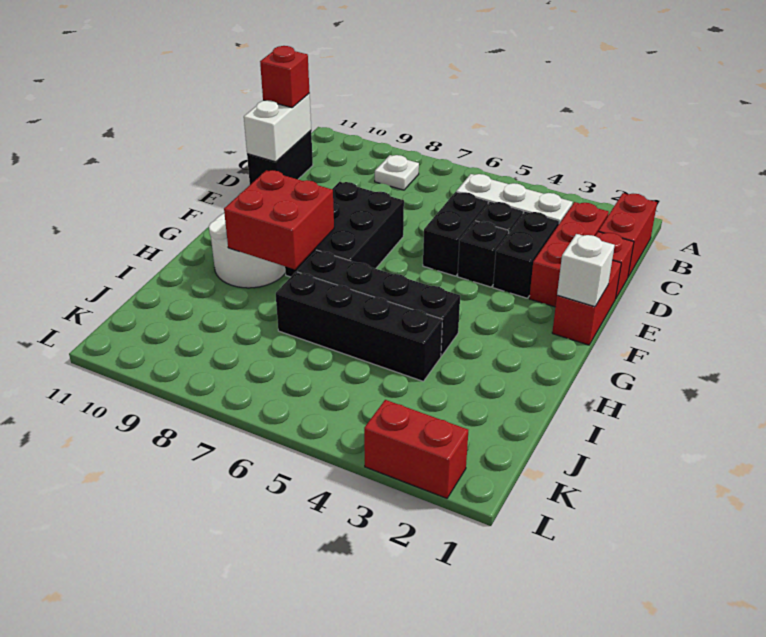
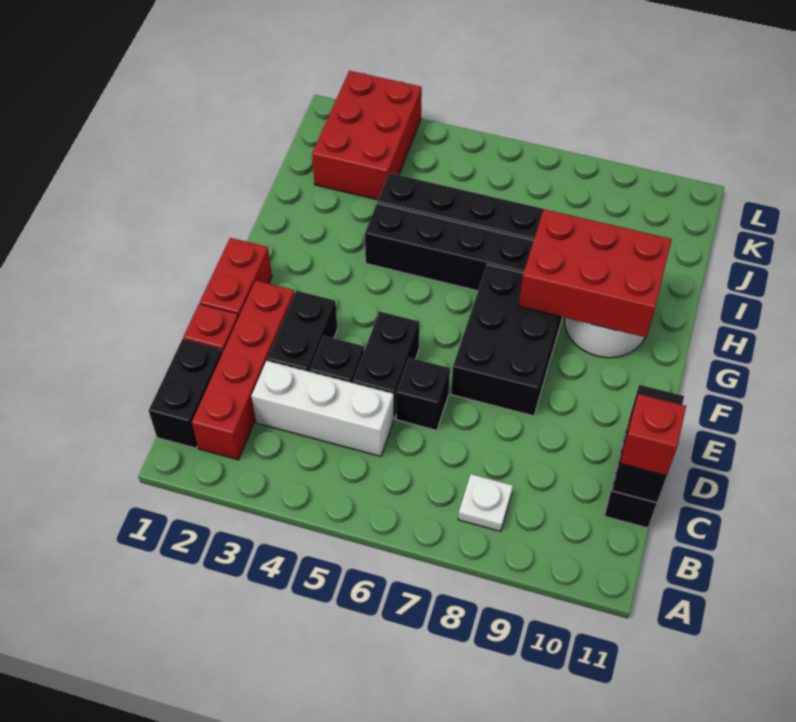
red brick B1:C1 level 1 -> black brick B1:C1 level 1
red brick C2:E2 level 1 -> red brick B2:E2 level 1
white brick C11:D11 level 2 -> black brick C11:D11 level 2
black brick E4 level 1 -> black brick D6 level 1
white brick F1 level 2 -> none
red brick G8:H9 level 2 -> red brick G8:H10 level 2
red brick L2:L3 level 1 -> red brick J2:L3 level 1

